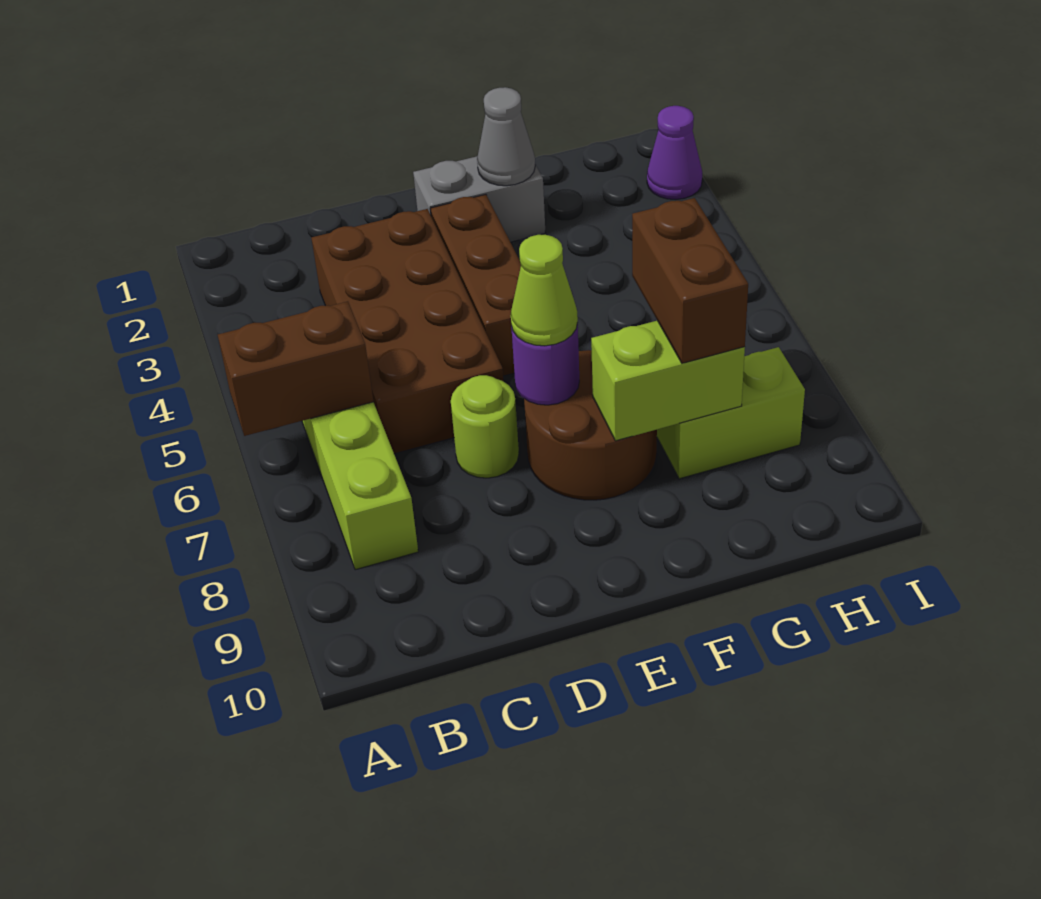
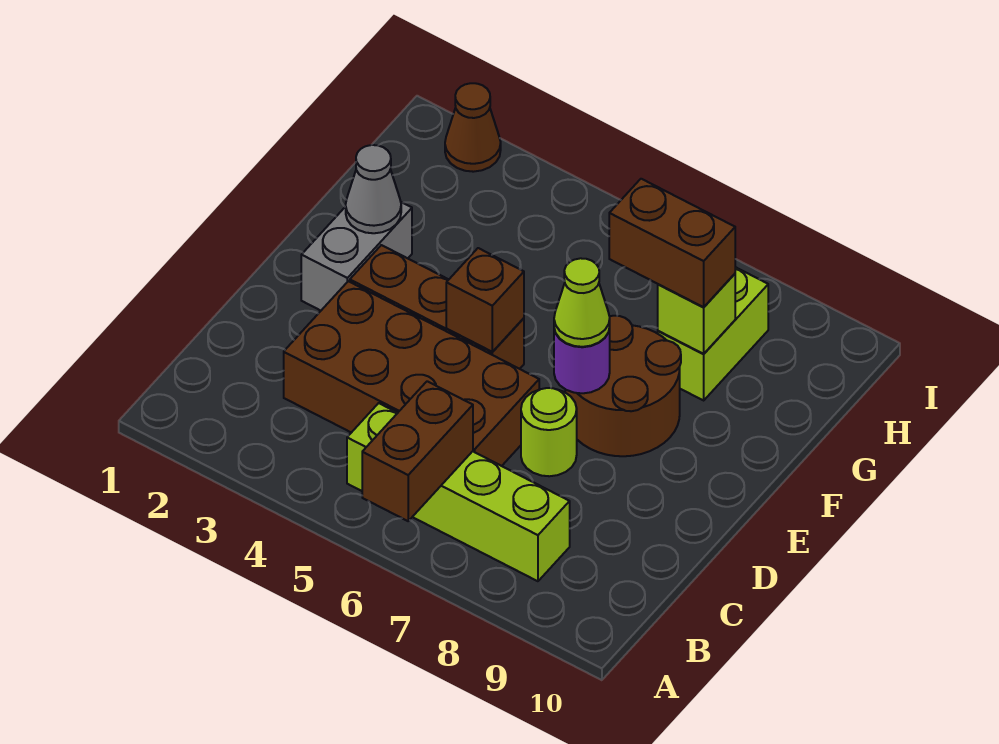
none -> brown brick E5 level 2
lime brick F8:G8 level 2 -> lime brick G8 level 2
purple cone I2 level 1 -> brown cone I2 level 1

